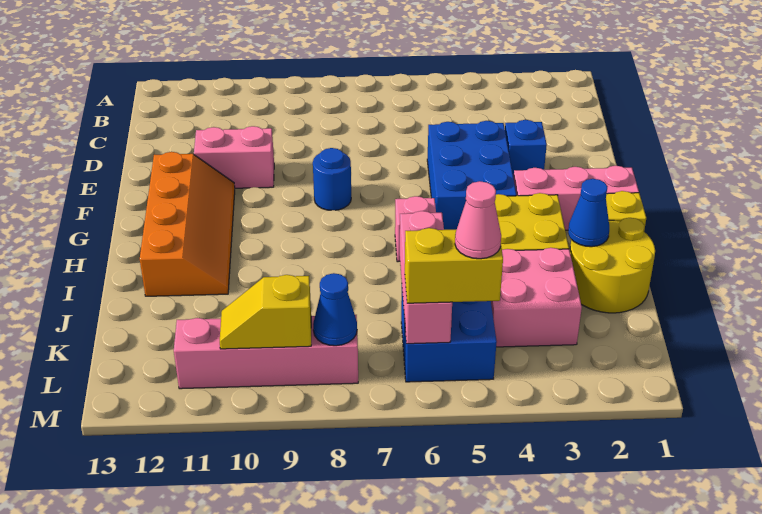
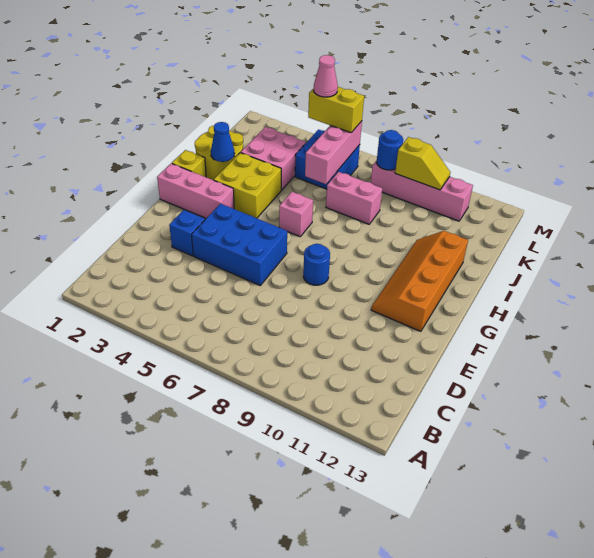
blue brick E4:G5 level 1 -> blue brick E4:F6 level 1
pink brick E10:E11 level 1 -> pink brick J7:J8 level 1
blue cone L8 level 2 -> blue round brick L8 level 2

